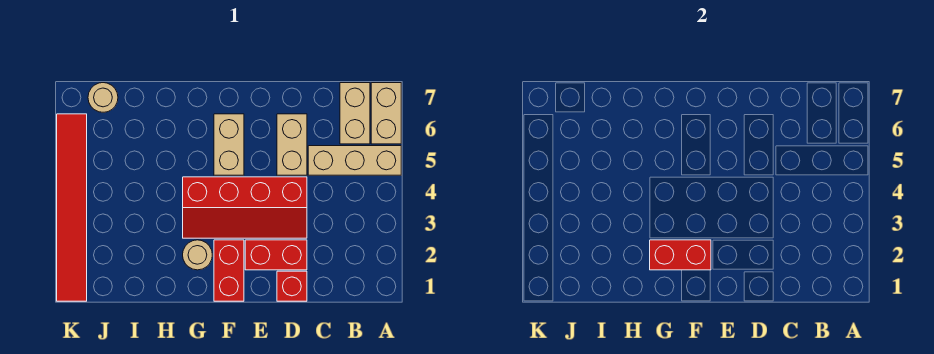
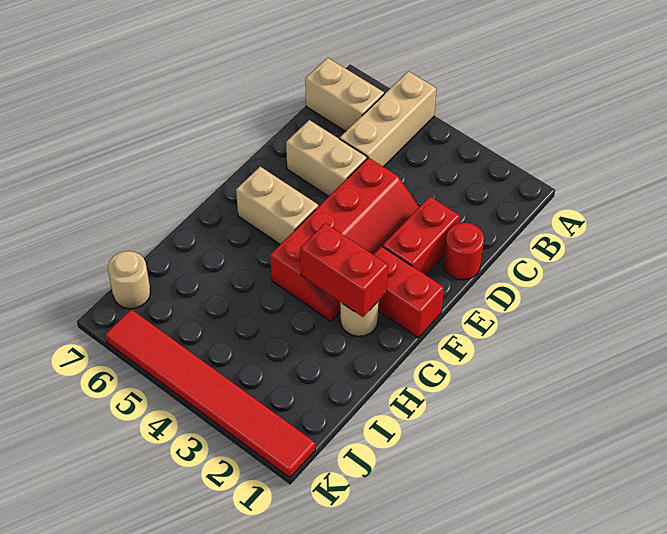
tan brick A6:A7 level 1 -> none
red brick D1 level 1 -> red round brick D1 level 1
red brick F2:G2 level 2 -> red brick G2:G3 level 2

